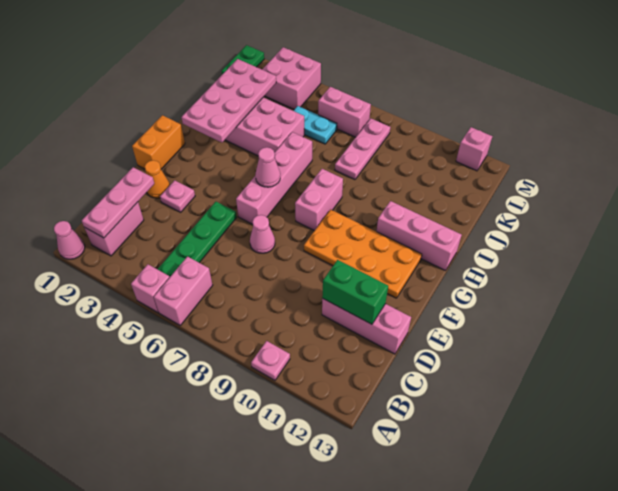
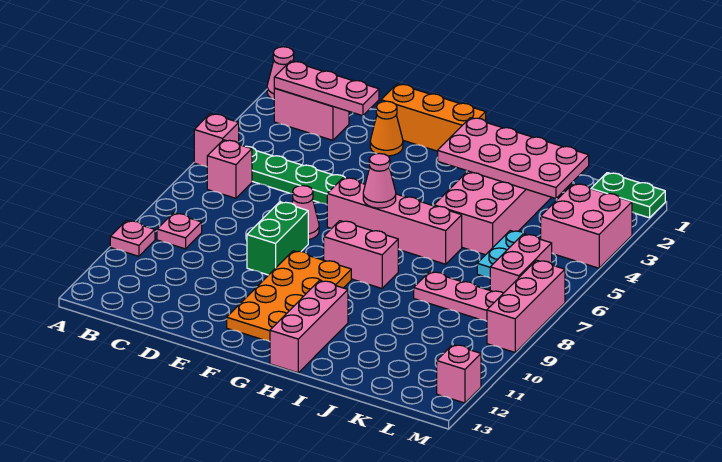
pink brick A6:B6 level 1 -> pink brick B6 level 1
pink brick D11:D13 level 1 -> pink brick M7:M9 level 1
green brick D11:D12 level 2 -> green brick E8:E9 level 1
pink plate E3 level 1 -> pink plate B9 level 1
orange brick F1:G1 level 1 -> orange brick E1:G1 level 1

